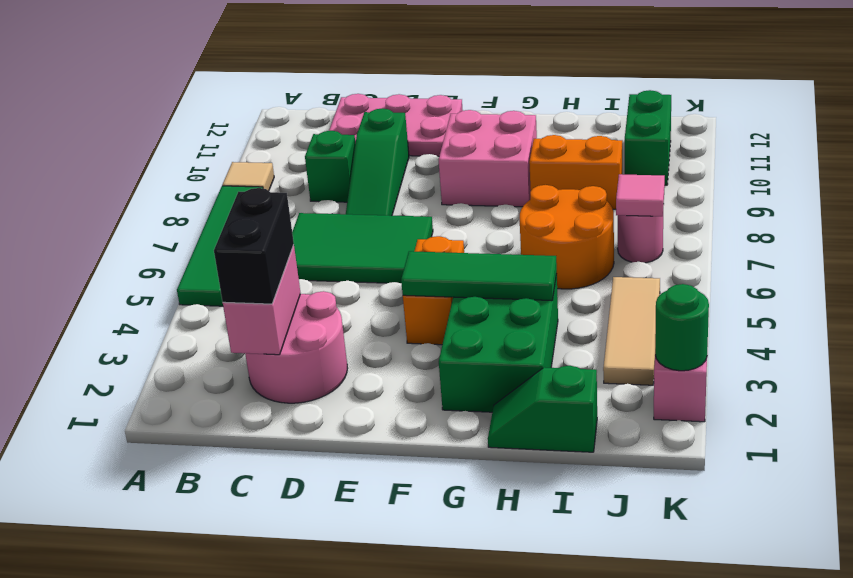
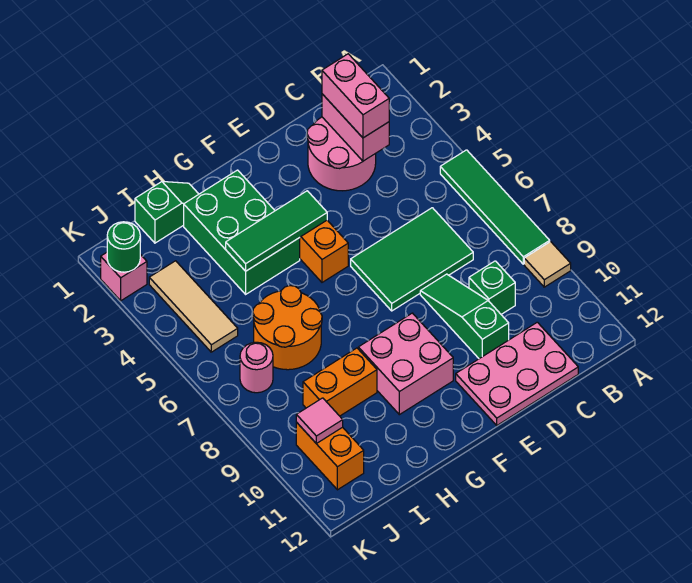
black brick C2:C3 level 3 -> pink brick C2:C3 level 3
pink tile J7 level 2 -> pink tile J10 level 2
green brick J10:J11 level 1 -> orange brick J10:J11 level 1

